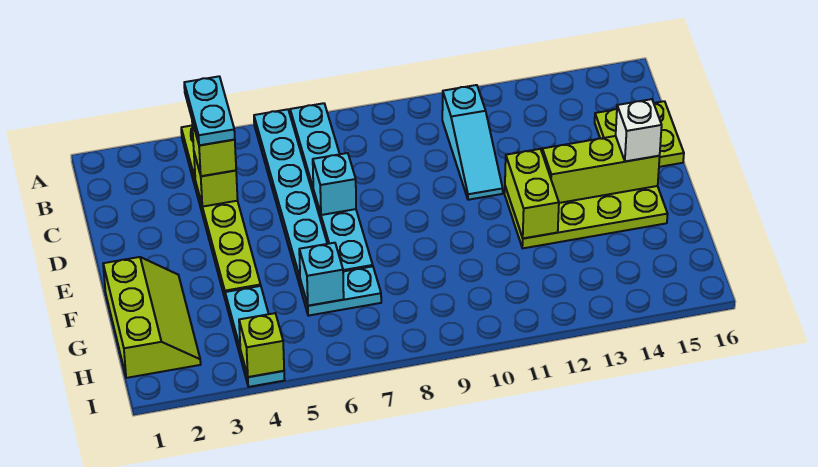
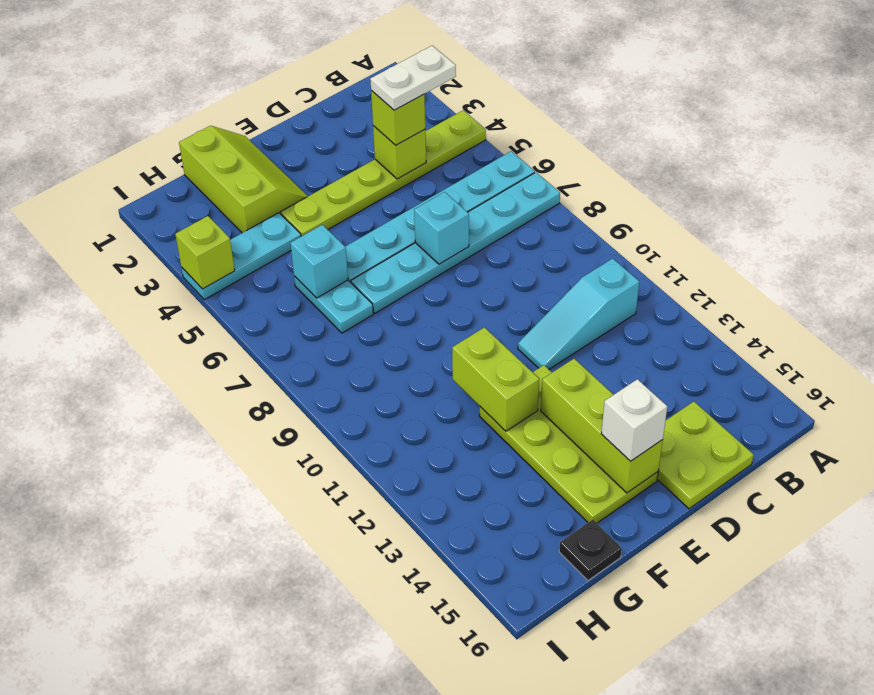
cyan plate B4:C4 level 4 -> white plate B4:C4 level 4
lime brick E12:F12 level 2 -> lime brick F11:F12 level 2
lime slope F1:H2 level 1 top 1 -> lime slope F1:G3 level 1 top G
none -> black plate G16 level 1

